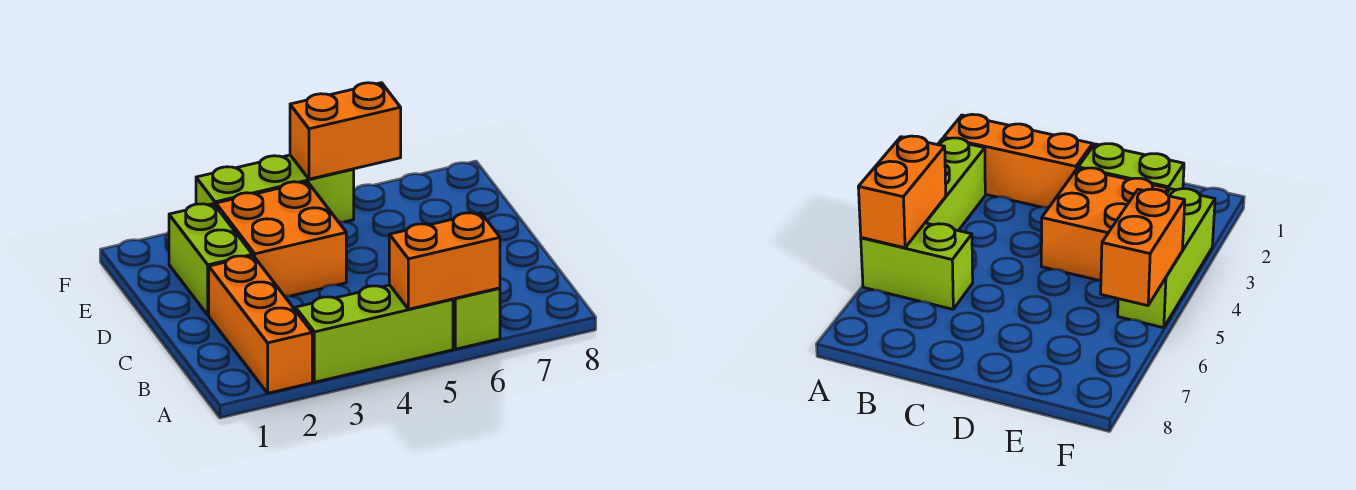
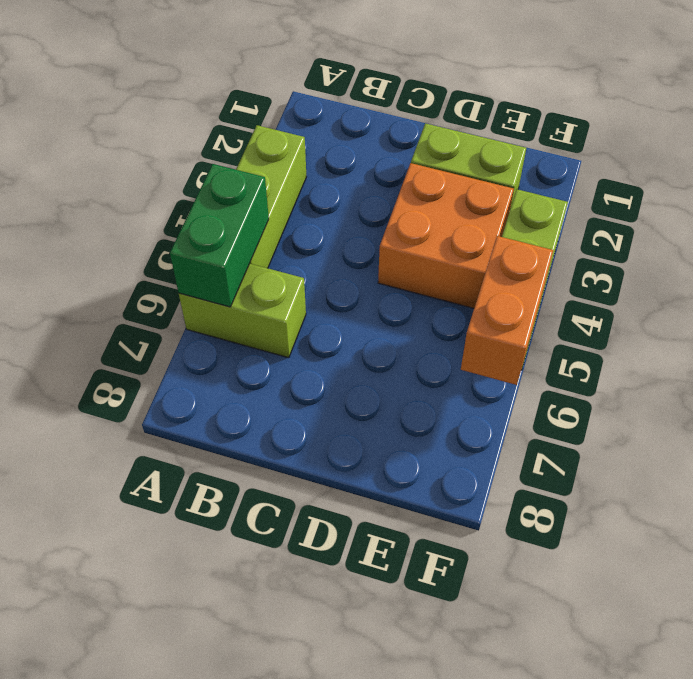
orange brick A2:C2 level 1 -> none
orange brick A5:A6 level 2 -> green brick A5:A6 level 2

